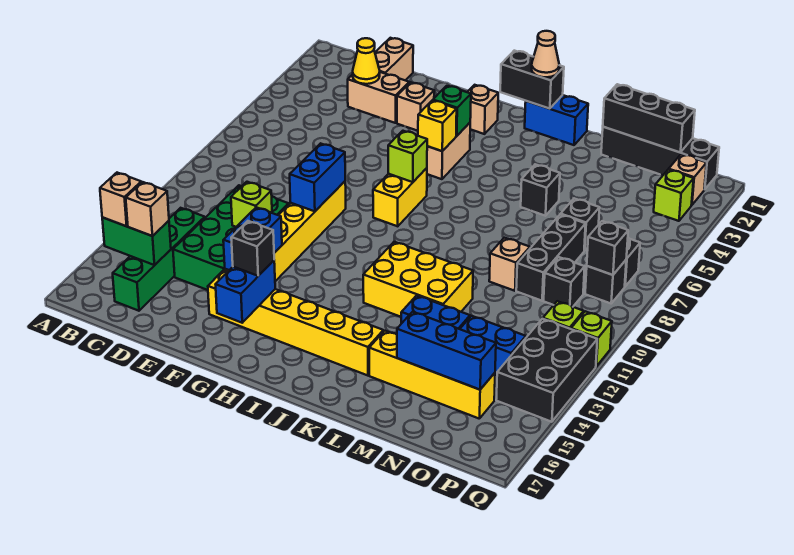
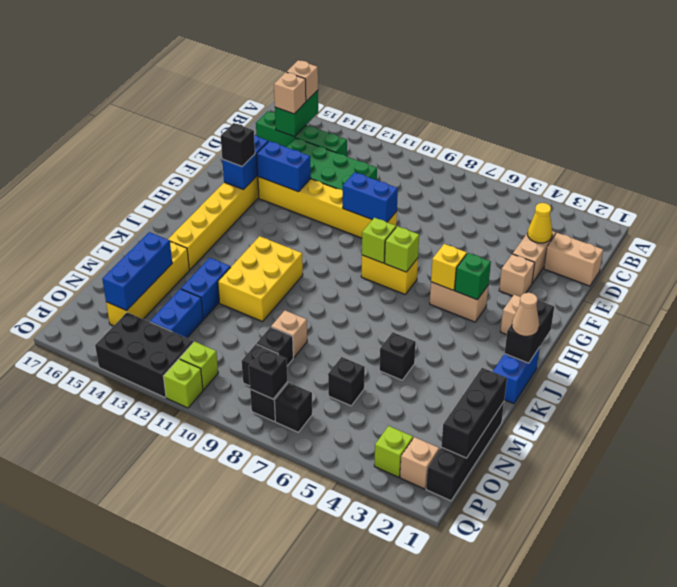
lime brick E12 level 2 -> lime brick H8 level 2
blue brick G15:G16 level 2 -> blue brick F15:G15 level 2
black brick N7:N9 level 1 -> black brick N9 level 1

